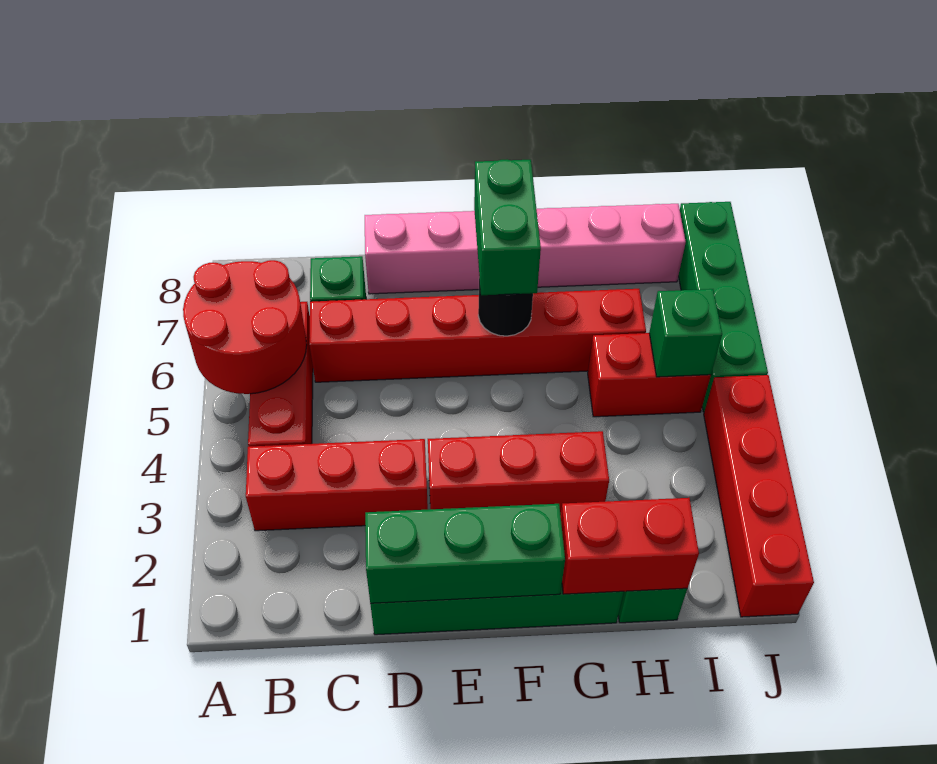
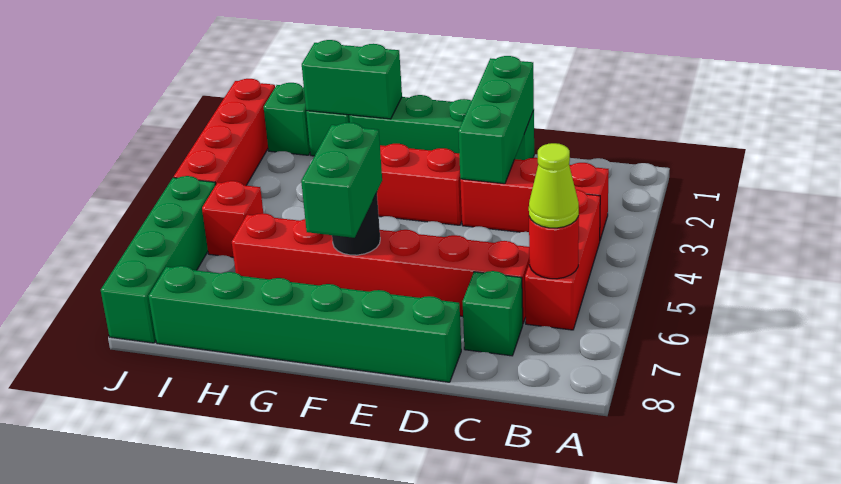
red round brick A5:B6 level 2 -> red round brick B6 level 2
none -> lime cone B6 level 3
green brick D1:F1 level 2 -> green brick D1:D3 level 2
pink brick D8:I8 level 1 -> green brick D8:I8 level 1
red brick G1:H1 level 2 -> green brick G1:H1 level 2
red brick H5:I5 level 1 -> red brick I5 level 1
green brick I5 level 2 -> green brick I1 level 1

